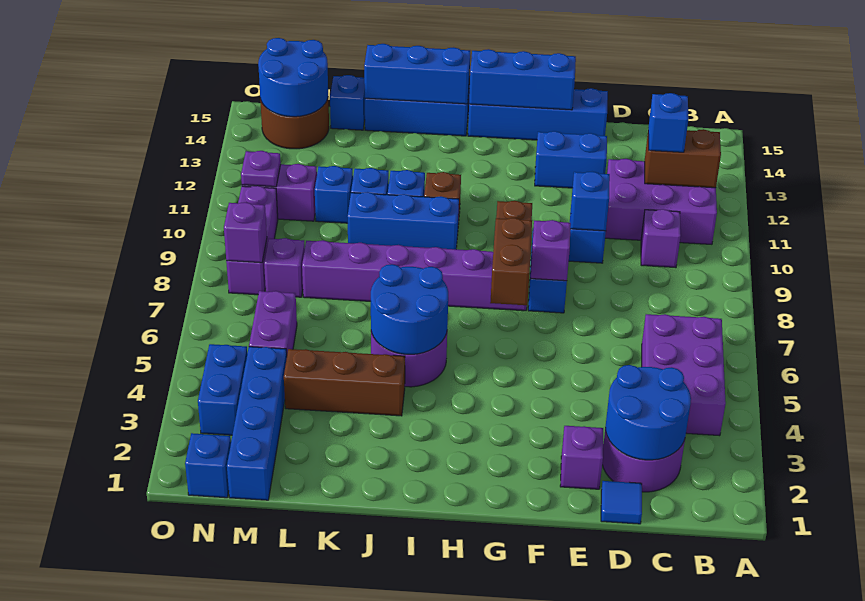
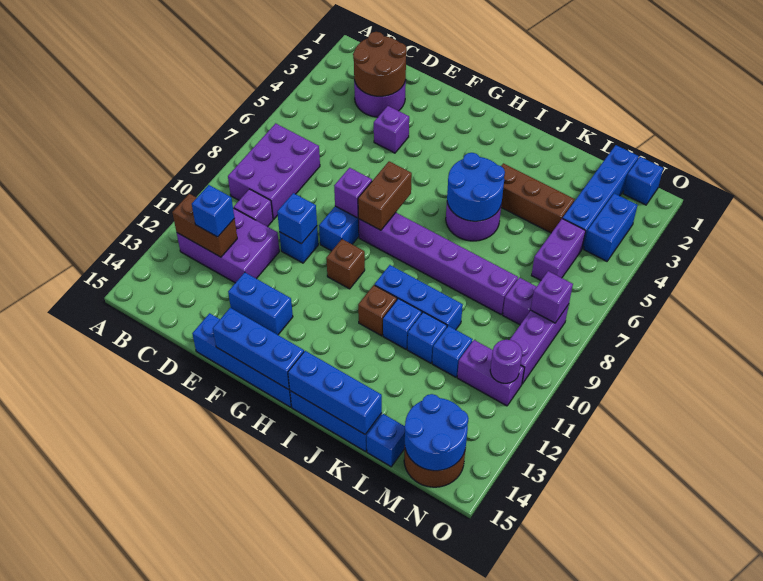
purple brick B4:C6 level 1 -> purple brick B7:C9 level 1
blue round brick C2:D3 level 2 -> brown round brick C2:D3 level 2
blue tile D1 level 1 -> none
purple brick E2 level 1 -> purple brick E4 level 1
purple plate N11 level 2 -> purple round brick N11 level 2

